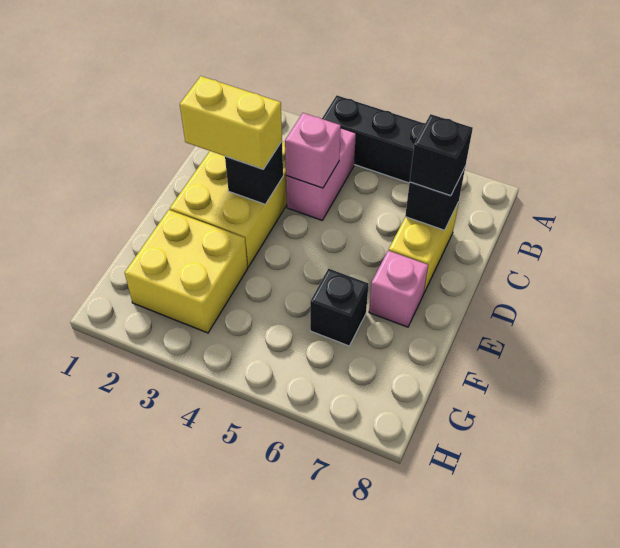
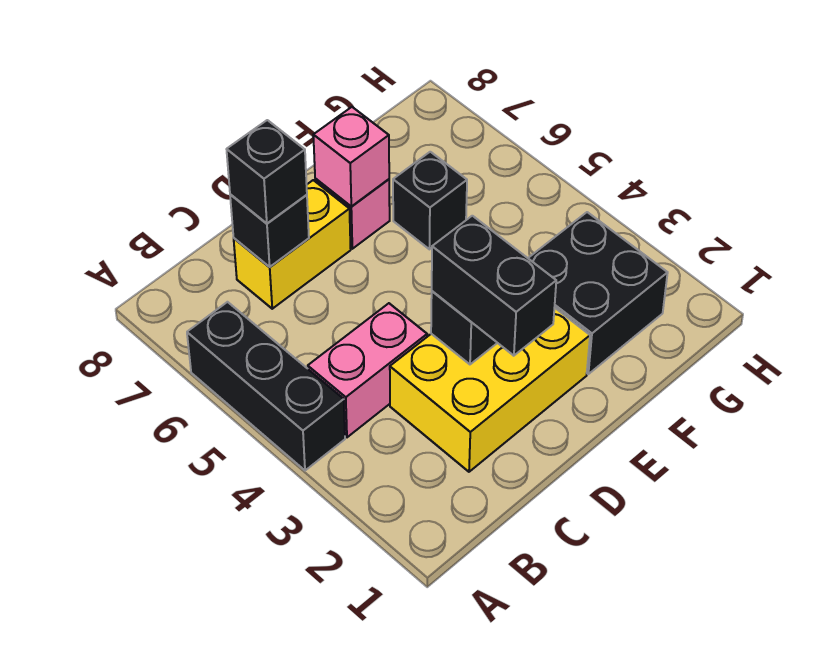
pink brick C4 level 2 -> pink brick E7 level 2
yellow brick D2:D3 level 3 -> black brick D2:D3 level 3
yellow brick F2:G3 level 1 -> black brick F2:G3 level 1

